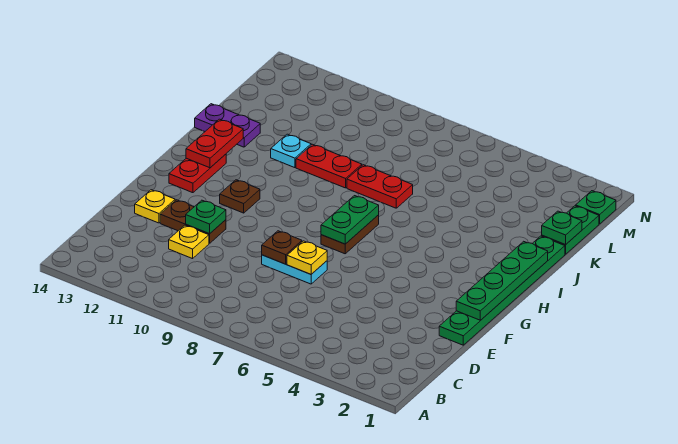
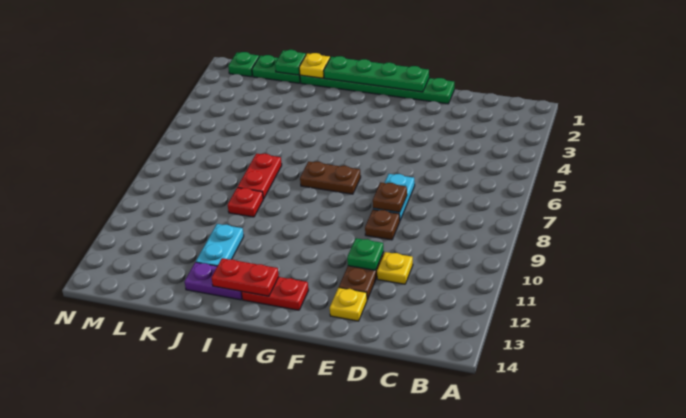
yellow plate E7 level 2 -> yellow plate J1 level 2
green plate G7:H7 level 2 -> none
brown plate G11 level 1 -> brown plate E9 level 1
red plate J9:J10 level 1 -> red plate J9 level 1
cyan plate J11 level 1 -> cyan plate J11:J12 level 1
purple plate J13:J14 level 1 -> purple plate I13:J13 level 1

